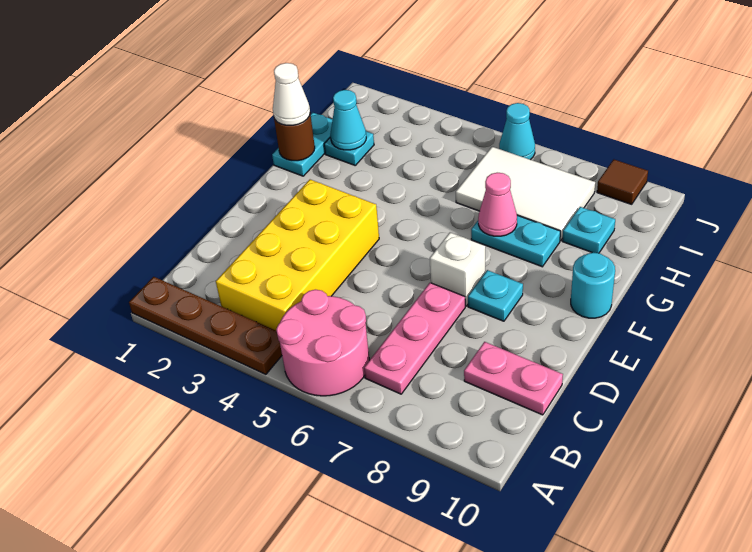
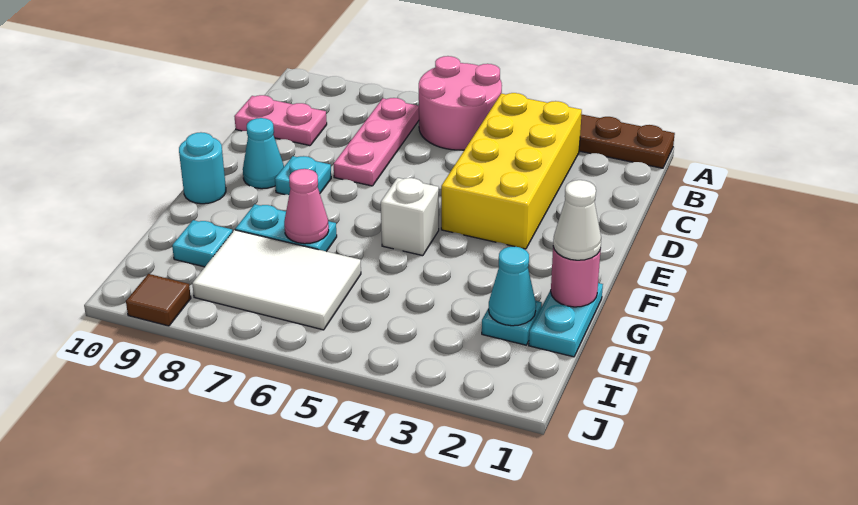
white brick E7 level 1 -> white brick F5 level 1
brown round brick G1 level 2 -> pink round brick G1 level 2
cyan cone J6 level 1 -> cyan cone E9 level 1

